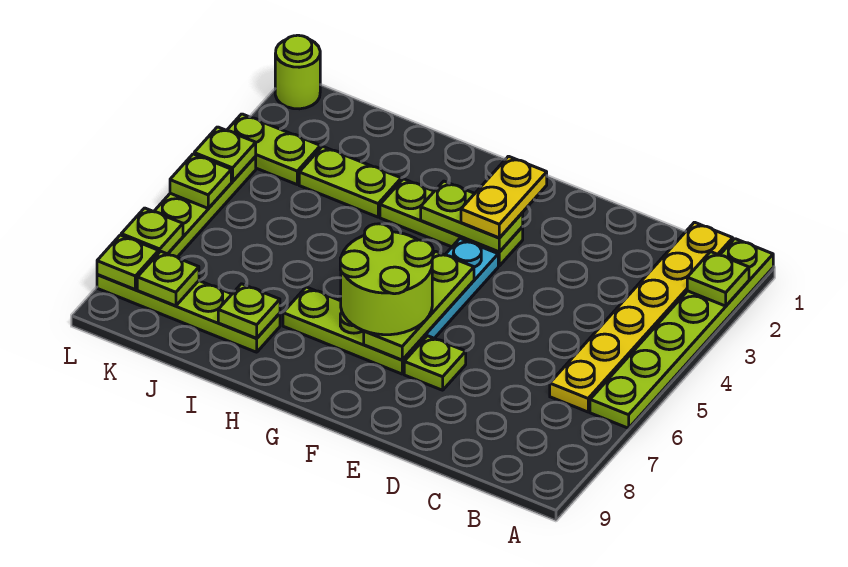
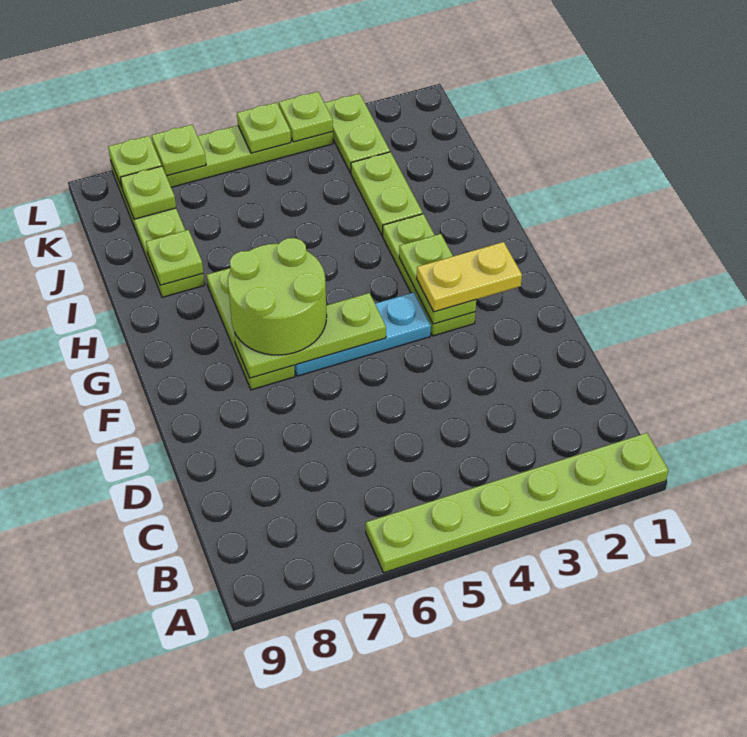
lime plate A2 level 2 -> none
yellow plate B1:B6 level 1 -> none
lime plate E7 level 1 -> none
lime round brick L1 level 1 -> none

